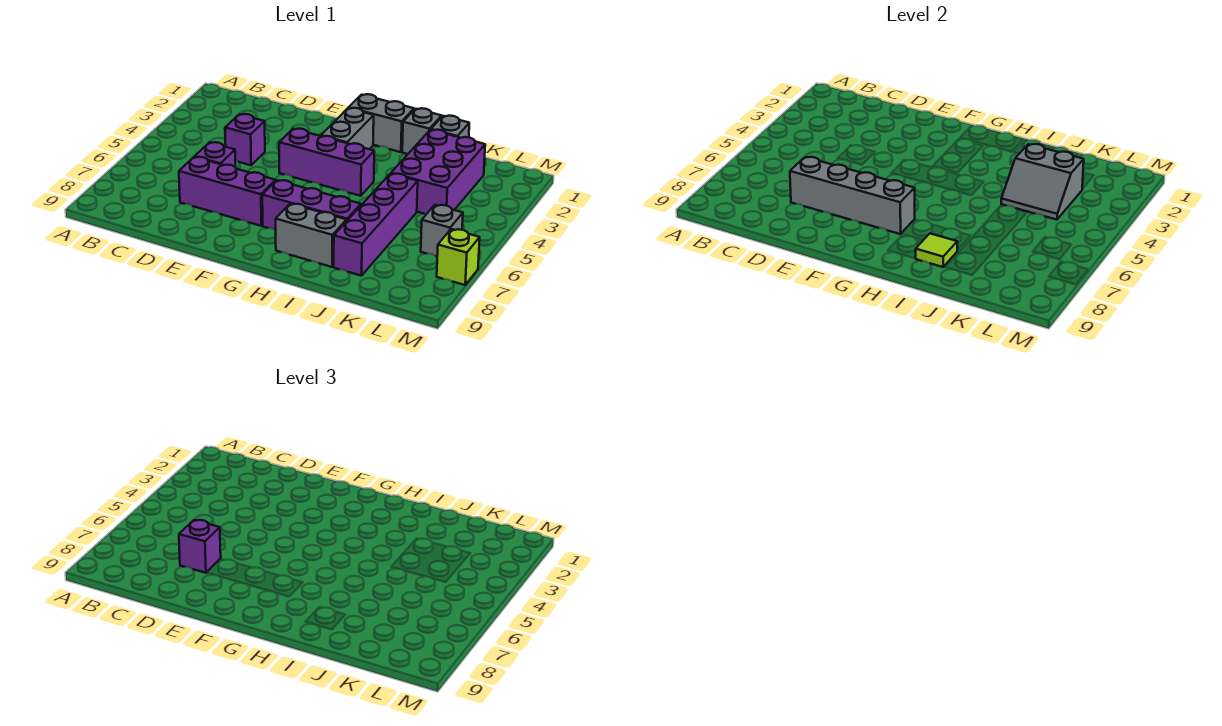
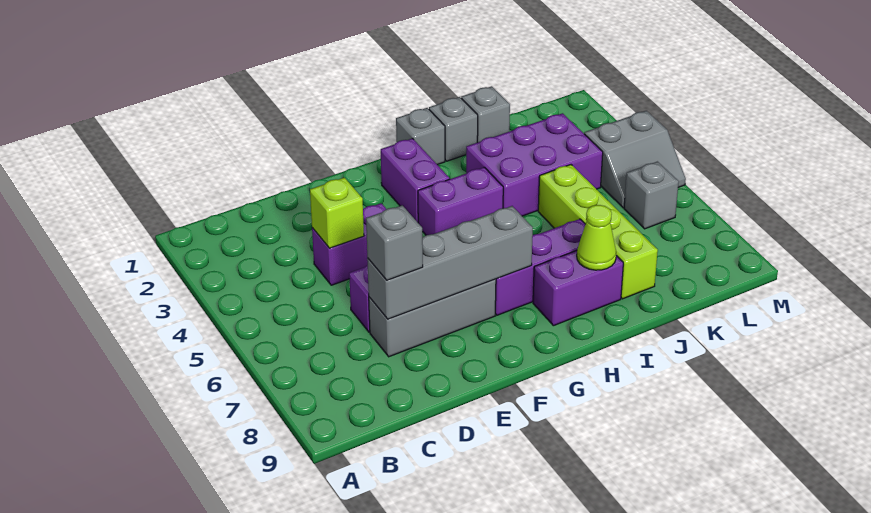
purple brick D4 level 1 -> purple brick D4:E4 level 1
purple brick D7:F7 level 1 -> grey brick D7:F7 level 1
purple brick D7 level 3 -> grey brick D7 level 3
purple brick F4:H4 level 1 -> purple brick G4:H4 level 1
grey brick G1:H1 level 1 -> grey brick H1 level 1
grey brick G2:G3 level 1 -> purple brick G2:G3 level 1
grey brick H8:I8 level 1 -> purple brick H8:I8 level 1
lime tile I8 level 2 -> lime cone I8 level 2
purple brick J2:K4 level 1 -> purple brick I3:K4 level 1
grey slope J3:K4 level 2 top 3 -> grey slope L4:M5 level 1 top 4
purple brick J5:J8 level 1 -> lime brick J5:J8 level 1
lime brick M7 level 1 -> lime brick D4 level 2

